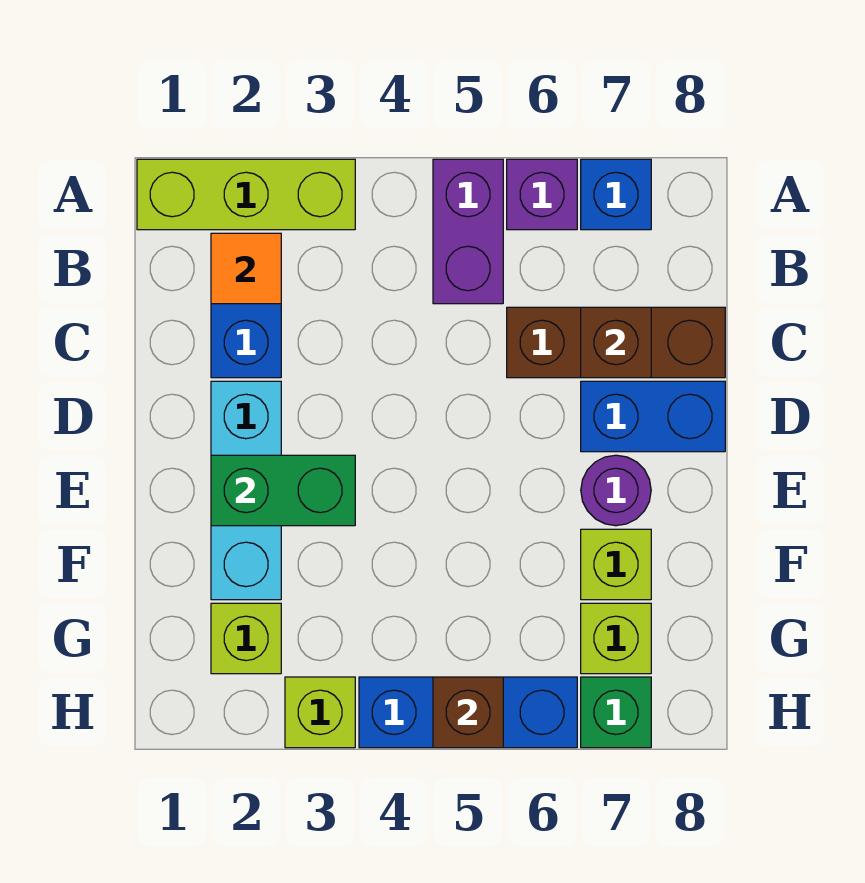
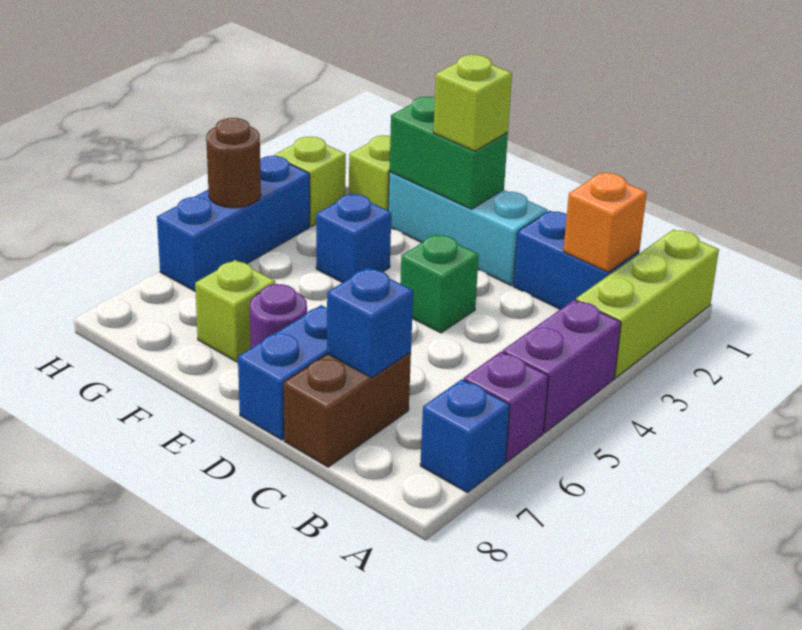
purple brick A5:B5 level 1 -> purple brick A4:A5 level 1
orange tile B2 level 2 -> orange brick B2 level 2
brown brick C6:C8 level 1 -> brown brick C7:C8 level 1
brown brick C7 level 2 -> blue brick C7 level 2
green brick E2:E3 level 2 -> green brick E2:F2 level 2
none -> blue brick F4 level 1
lime brick G7 level 1 -> lime brick E2 level 3
brown brick H5 level 2 -> brown round brick H5 level 2
green brick H7 level 1 -> green brick D4 level 1

